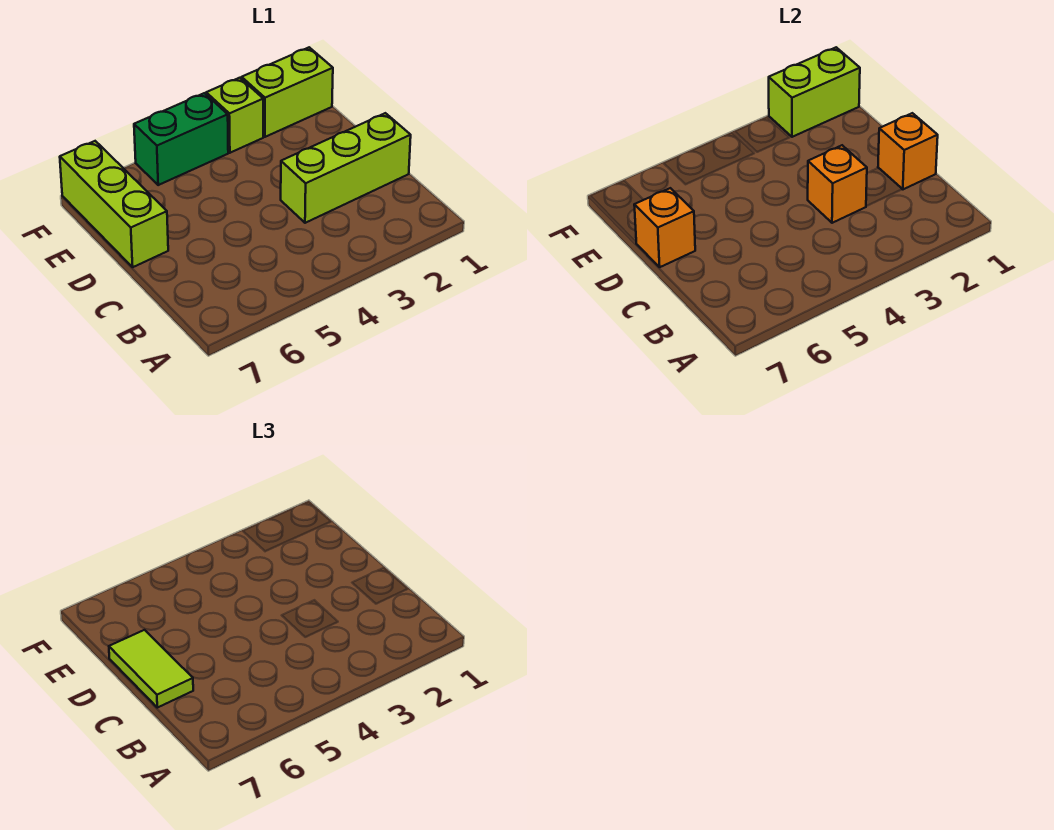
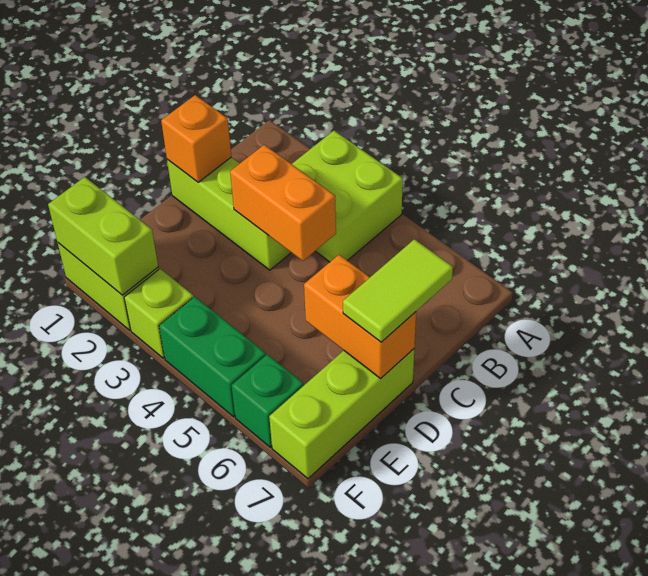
none -> lime brick A3:B4 level 1
orange brick C3 level 2 -> orange brick C3:C4 level 2
orange brick D7 level 2 -> orange brick D6:D7 level 2
none -> green brick F6 level 1

